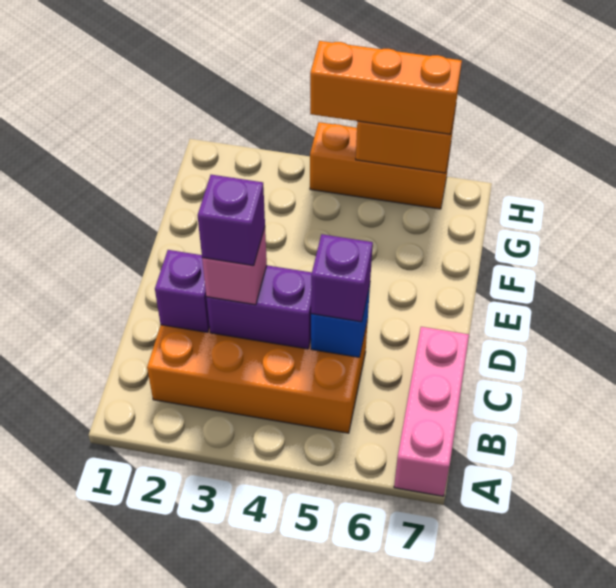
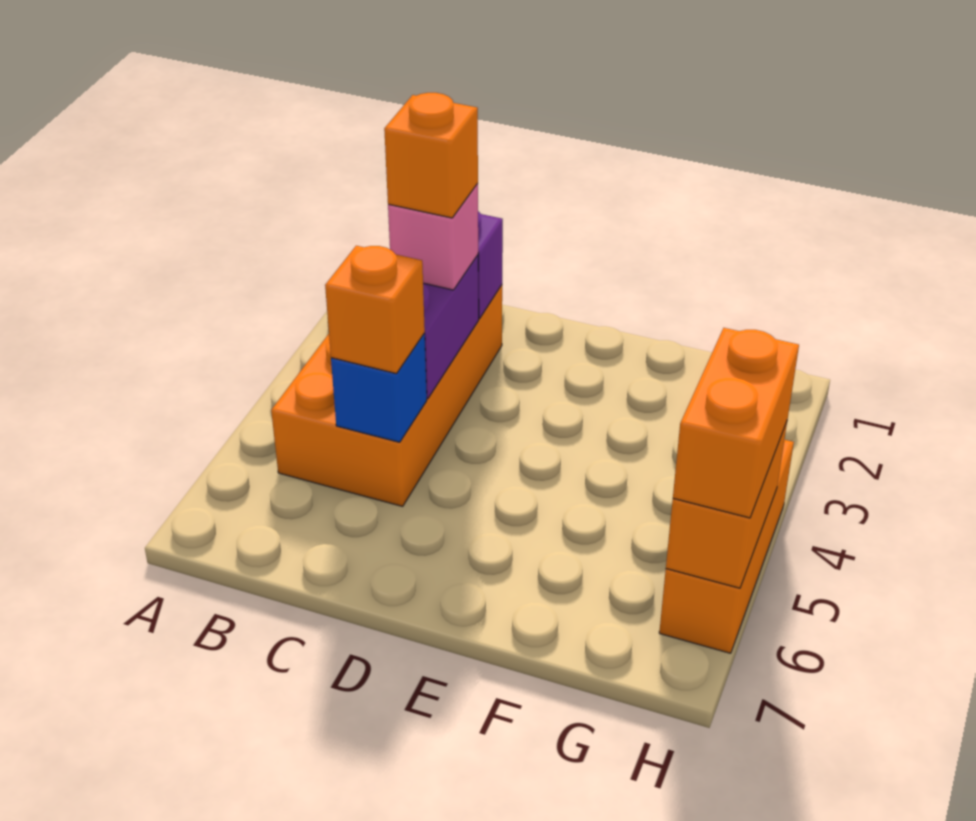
pink brick A7:C7 level 1 -> none
purple brick C3 level 4 -> orange brick C3 level 4
purple brick C5 level 3 -> orange brick C5 level 3
orange brick H4:H6 level 3 -> orange brick H5:H6 level 3

